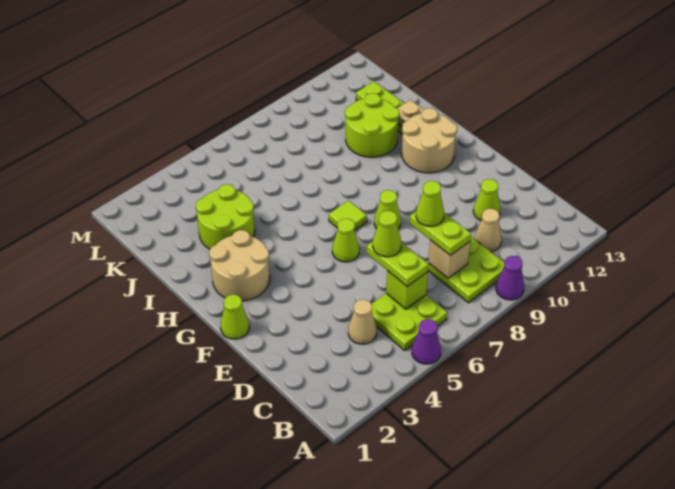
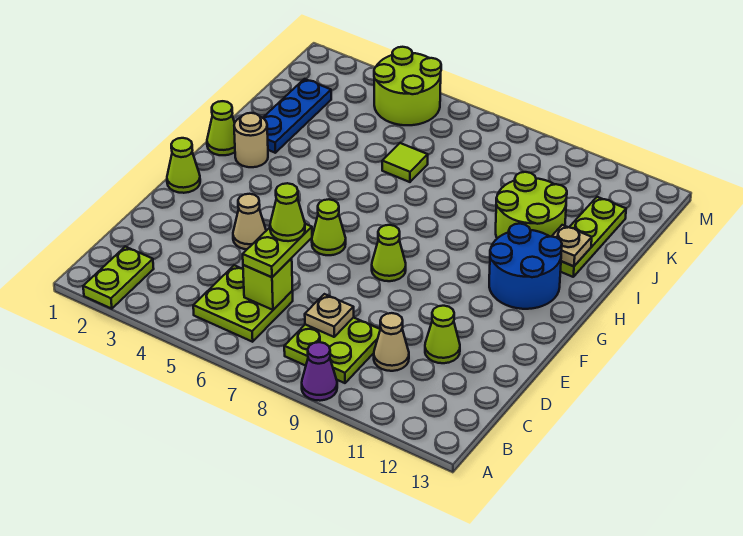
purple cone A5 level 1 -> none
tan cone C4 level 1 -> tan cone E4 level 1
tan brick C8 level 2 -> tan plate C8 level 2
lime plate C8:D8 level 3 -> lime plate A2:B2 level 1
lime cone D8 level 4 -> lime cone H1 level 1
tan round brick G2:H3 level 1 -> tan round brick H2 level 1
lime tile G7 level 1 -> lime tile J6 level 1
tan round brick G11:H12 level 1 -> blue round brick G11:H12 level 1
none -> blue plate I2:K2 level 1
lime round brick I3:J4 level 1 -> lime round brick L4:M5 level 1

